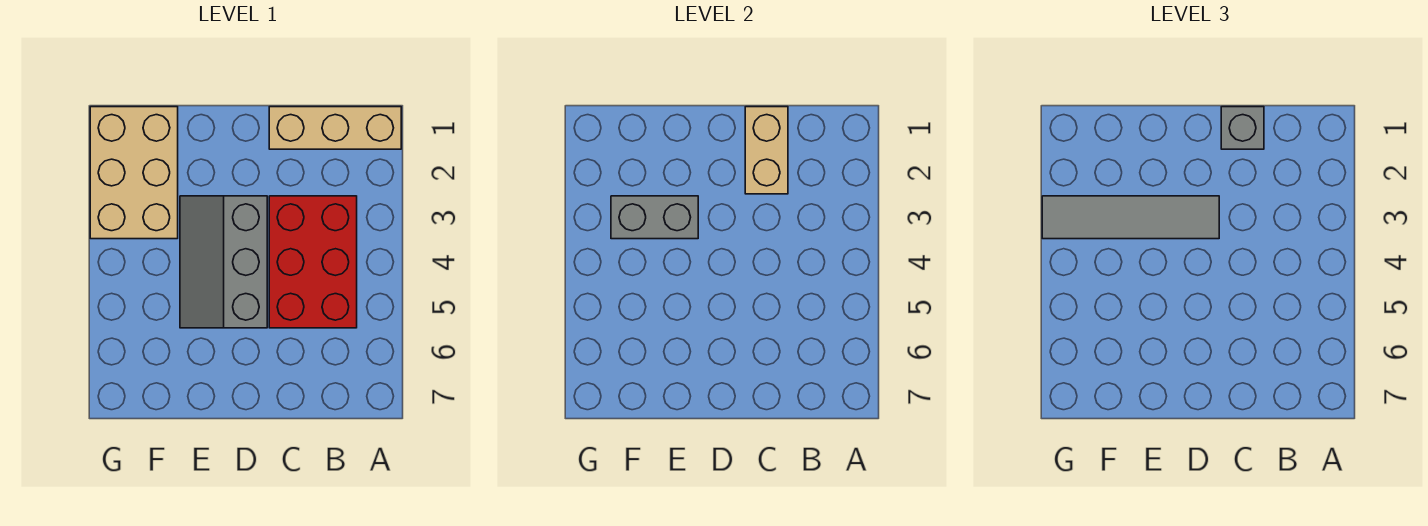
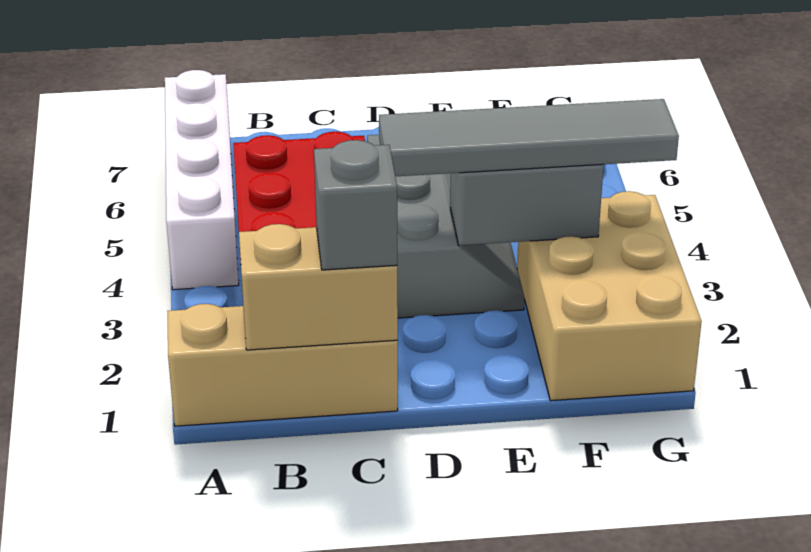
none -> white brick A4:A7 level 1
tan brick C1:C2 level 2 -> tan brick B1:C1 level 2

